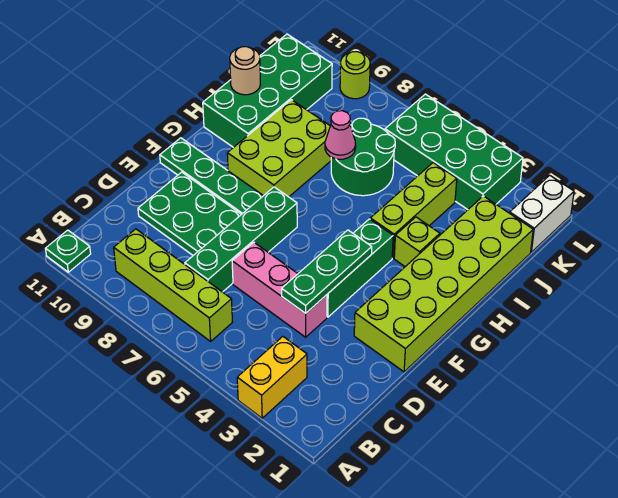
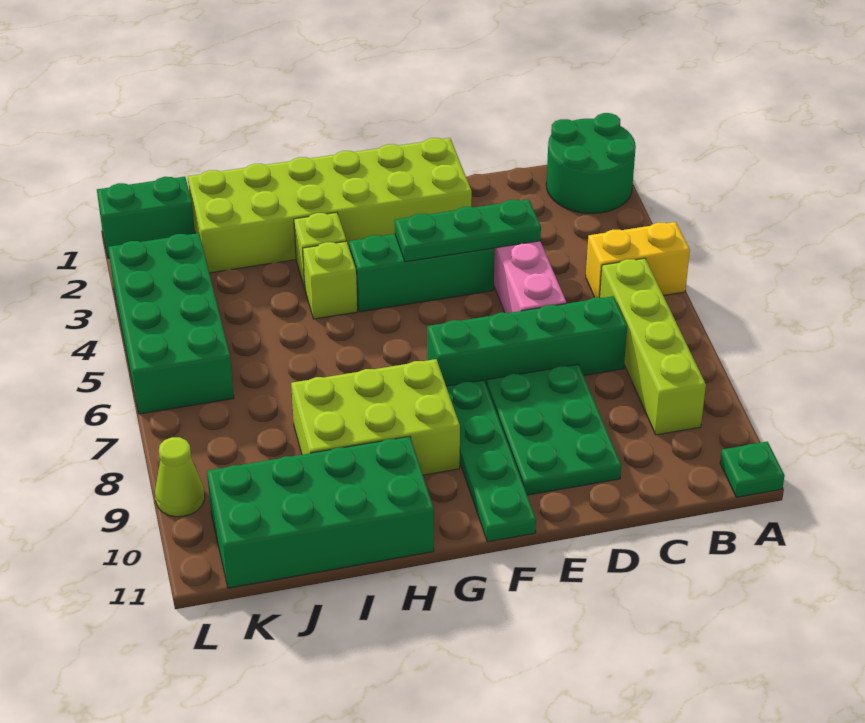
yellow brick A3:B3 level 1 -> yellow brick A5:B5 level 1
lime brick H4:J4 level 1 -> lime brick H4 level 1
green round brick I6:J7 level 1 -> green round brick A1:B2 level 1
pink cone I7 level 2 -> none
tan round brick I11 level 2 -> none
white brick K1:L1 level 1 -> green brick K1:L1 level 1
lime round brick L9 level 1 -> lime cone L9 level 1

